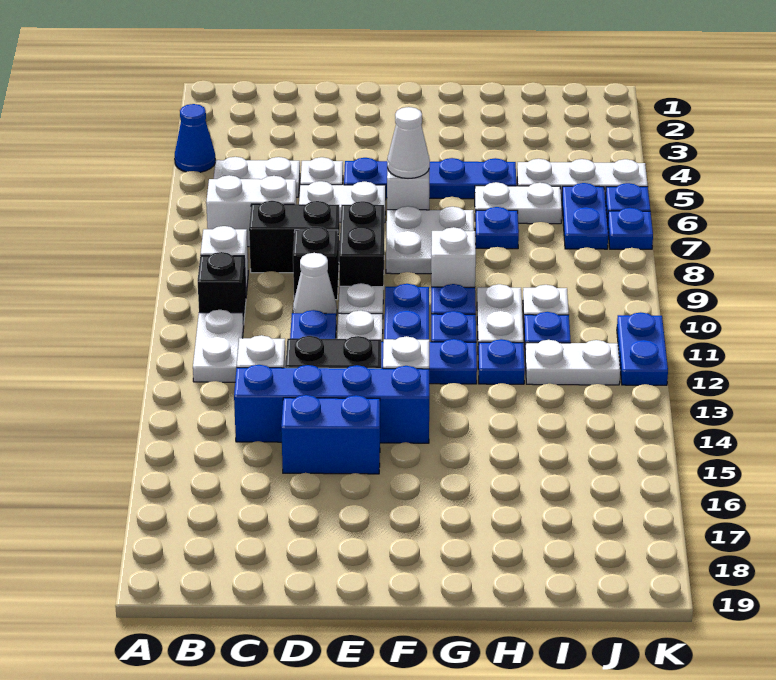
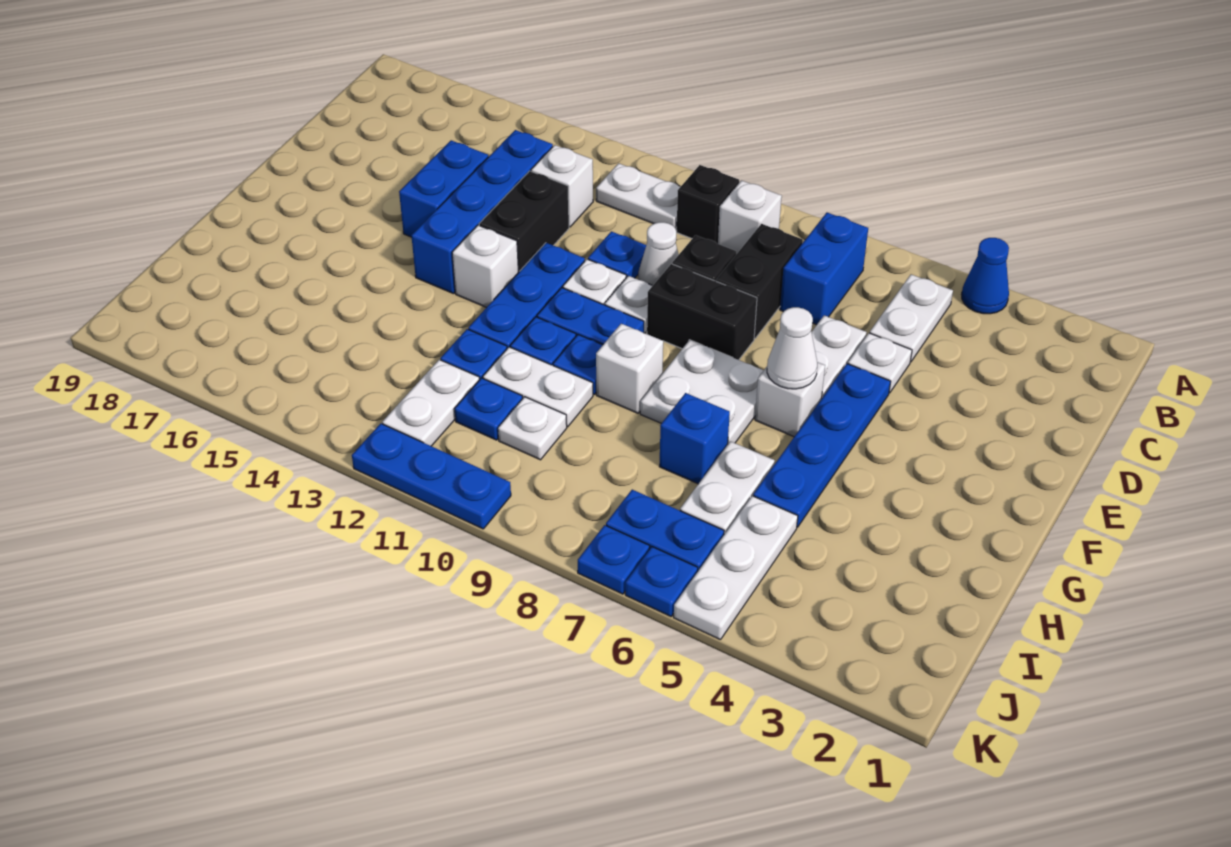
white brick B7:C7 level 1 -> blue brick B7:C7 level 1
blue plate H7 level 1 -> blue brick H7 level 1
blue plate K11:K12 level 1 -> blue plate K10:K12 level 1

